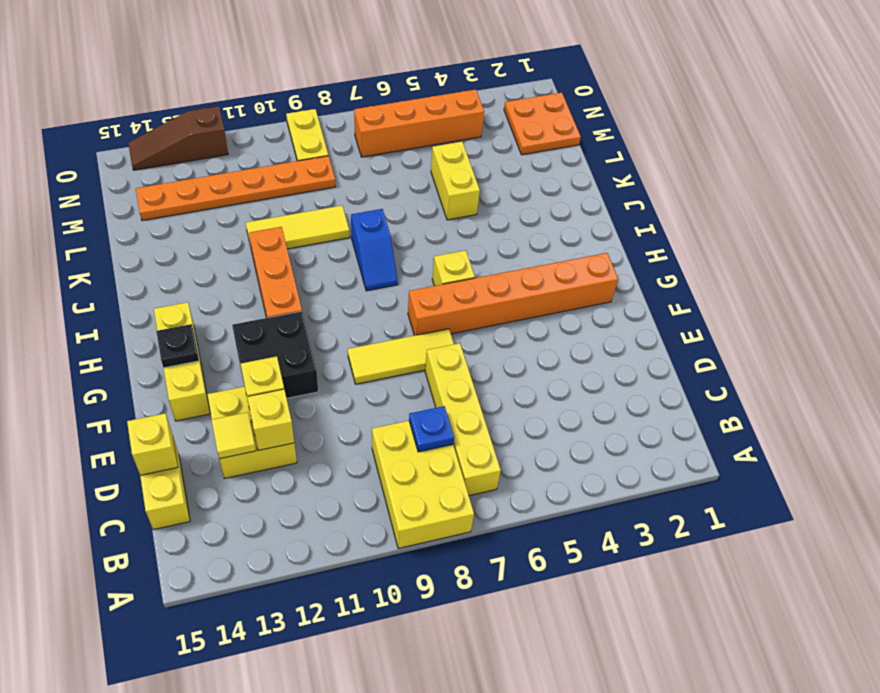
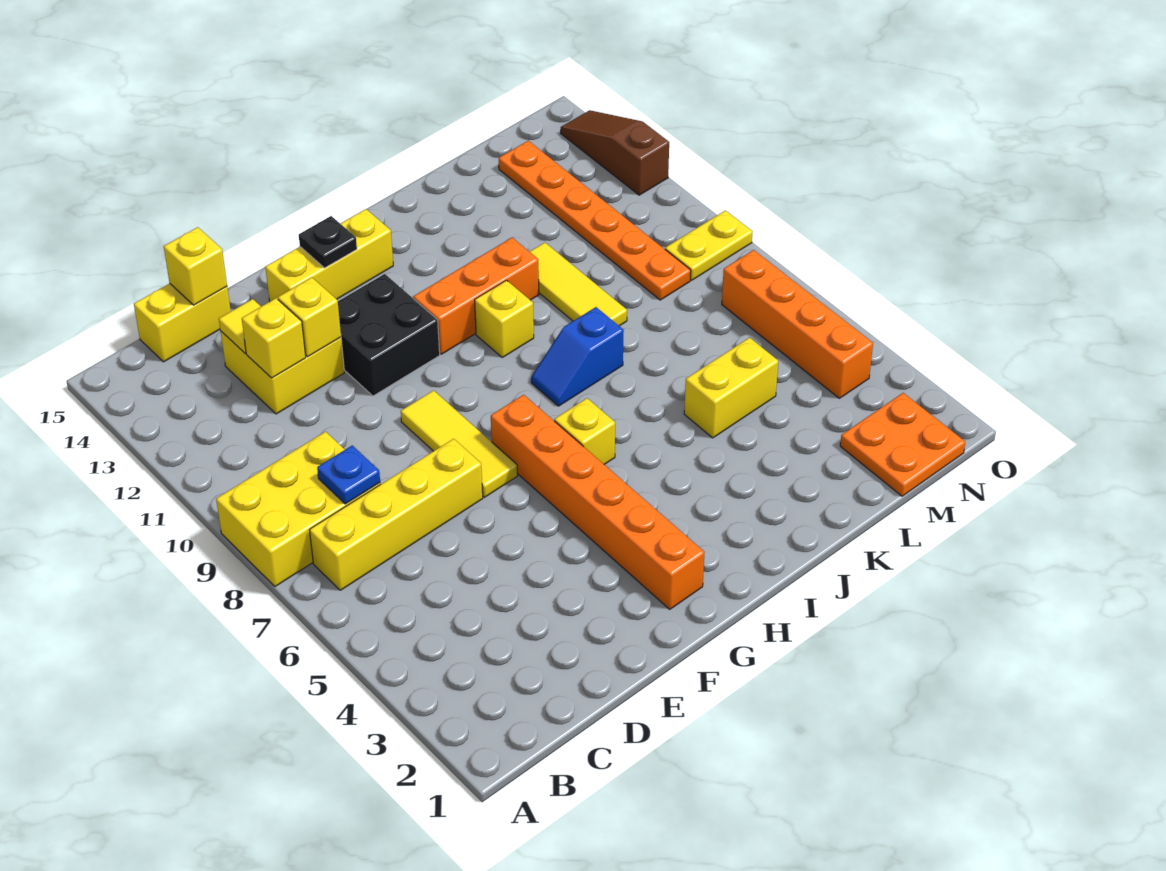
none -> yellow brick I10 level 1

